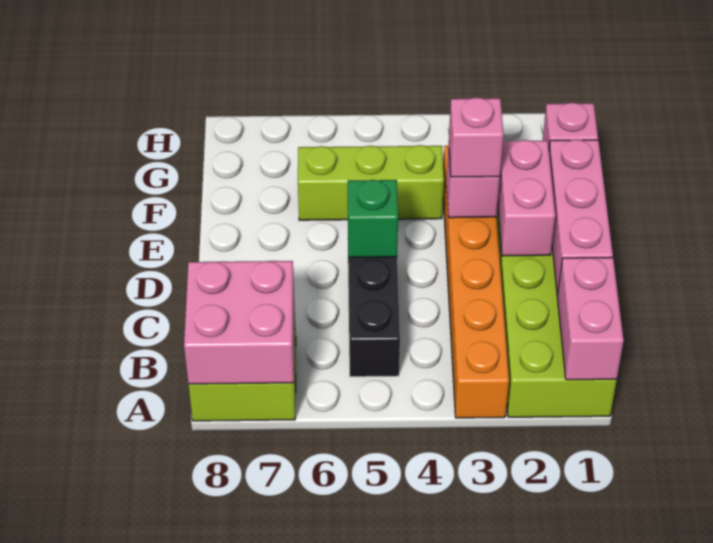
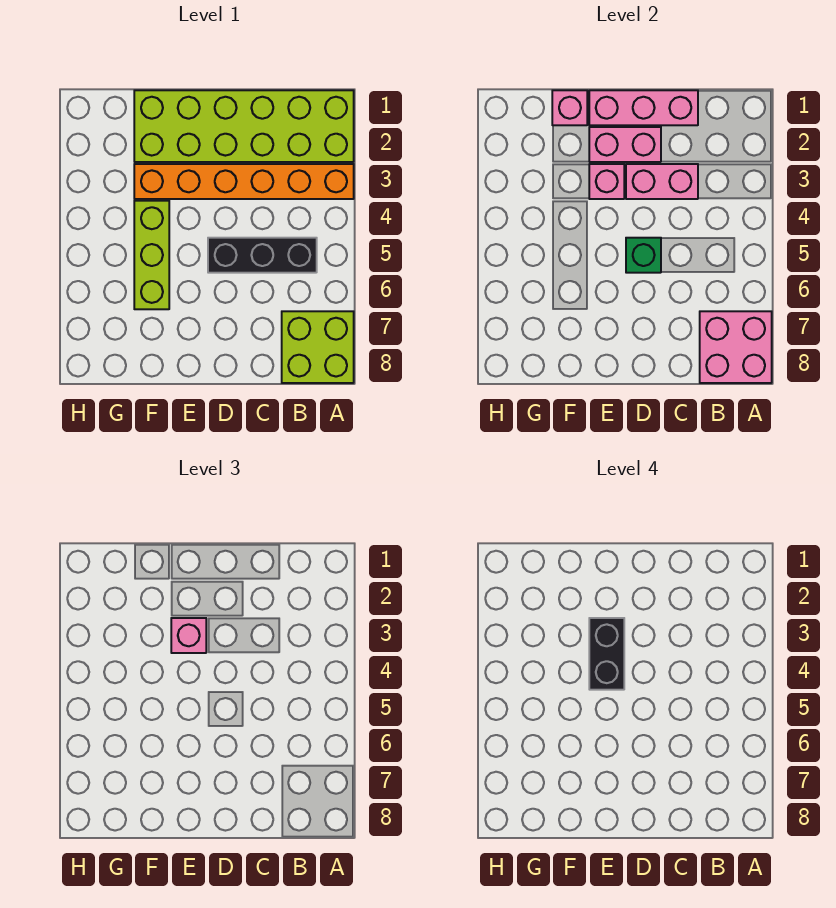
pink brick A1:B1 level 2 -> pink brick C3:D3 level 2
none -> black brick E3:E4 level 4

